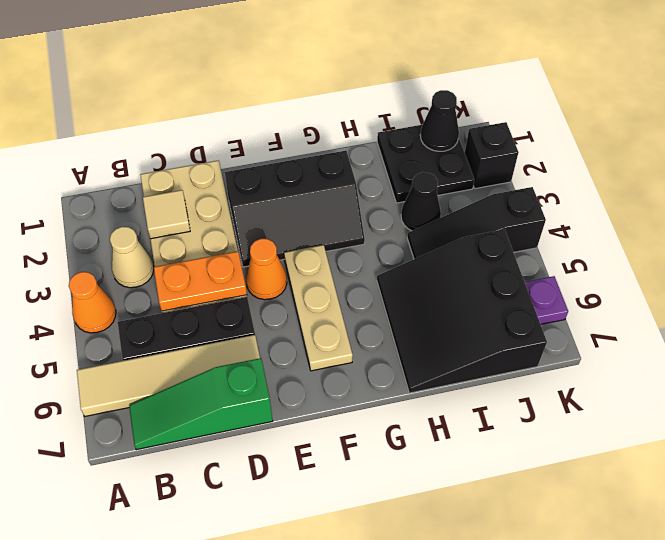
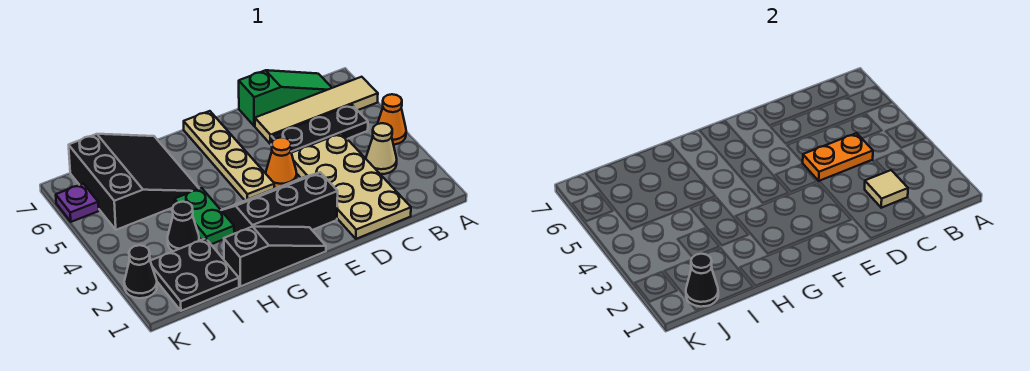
tan plate F4:F6 level 1 -> tan plate F4:F7 level 1
none -> green plate H3:H4 level 1
black slope I4:K4 level 1 top K -> black slope F1:H1 level 1 top H
black brick K2 level 1 -> black cone K2 level 1

